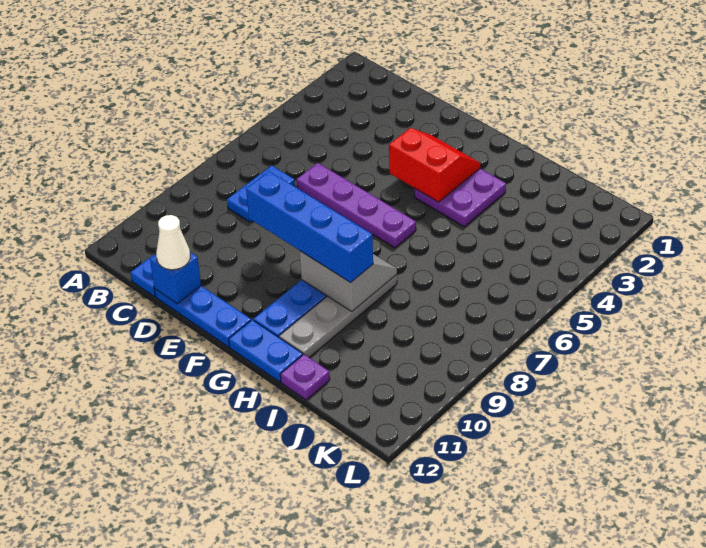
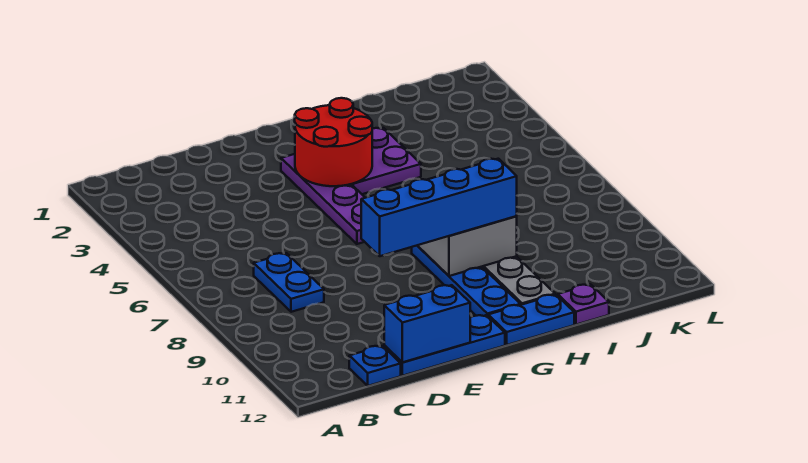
purple plate D6:G6 level 1 -> purple plate F3:F6 level 1
blue brick D12 level 2 -> blue brick D12:E12 level 2
white cone D12 level 3 -> none
red slope F3:G4 level 2 top 4 -> red round brick F3:G4 level 2

